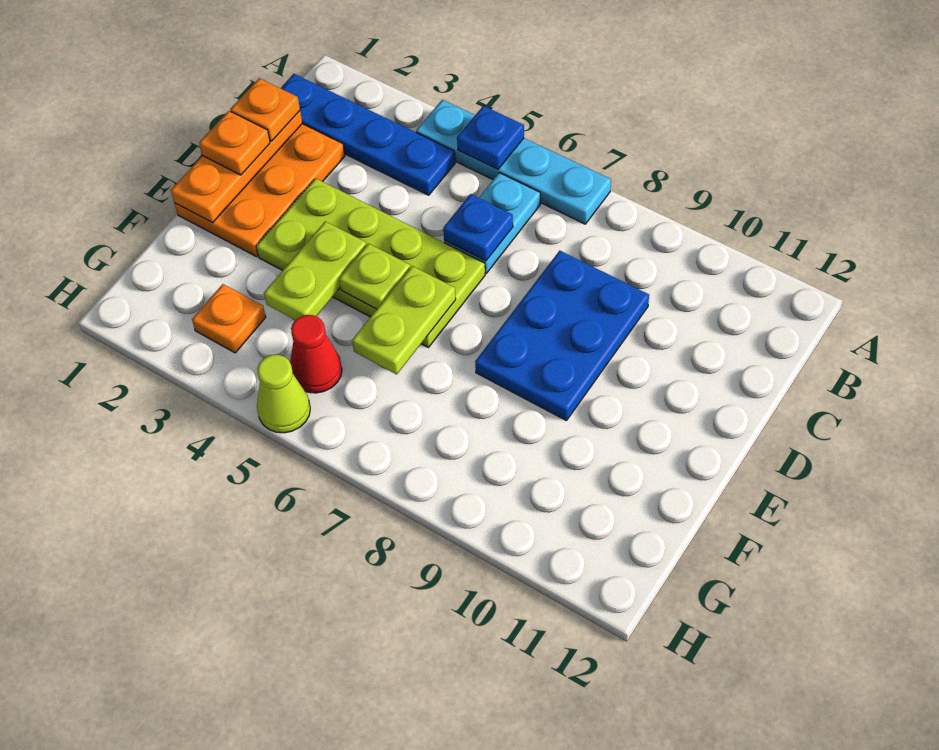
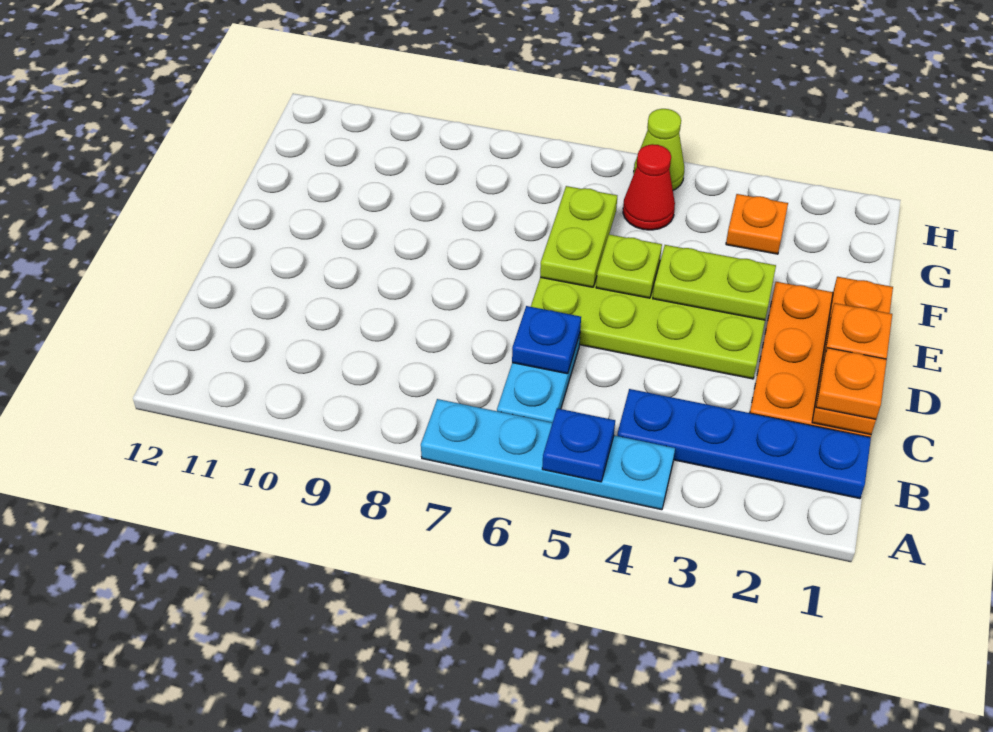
blue plate C8:E9 level 1 -> none
lime plate E4:F4 level 2 -> lime plate E3:E4 level 2

